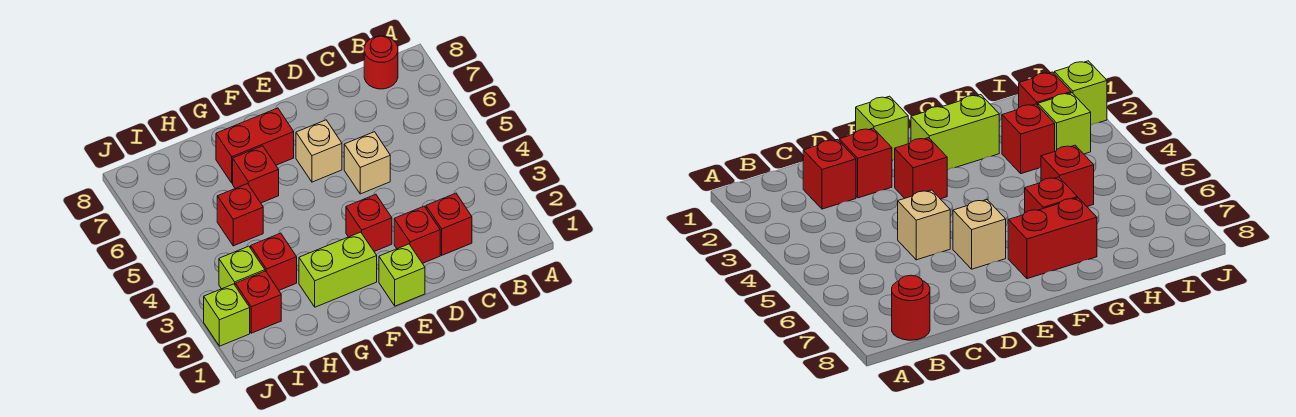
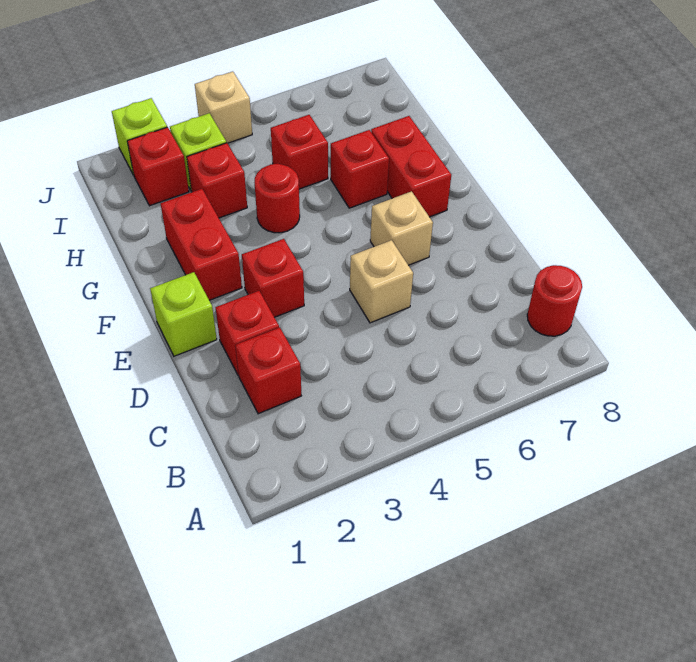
lime brick F2:G2 level 1 -> red brick F2:G2 level 1
none -> red round brick G4 level 1
none -> tan brick J4 level 1

